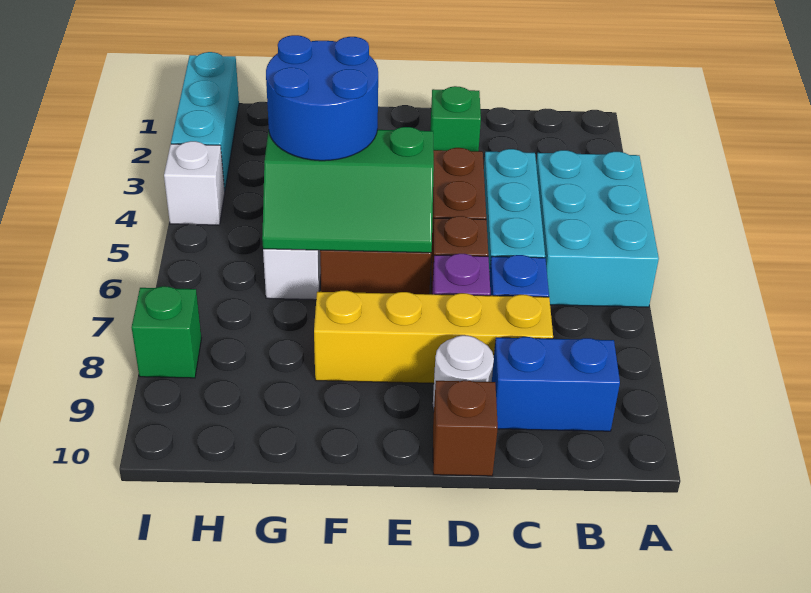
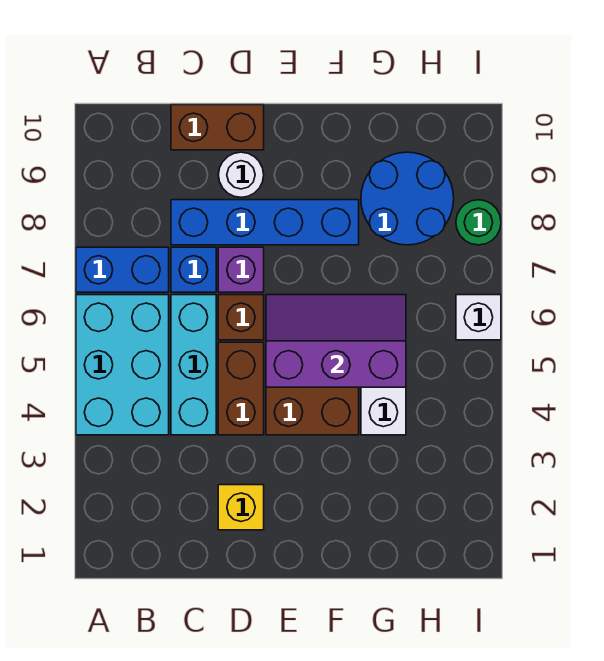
blue brick B9:C9 level 1 -> blue brick A7:B7 level 1
yellow brick C8:F8 level 1 -> blue brick C8:F8 level 1
green brick D2 level 1 -> yellow brick D2 level 1
brown brick D10 level 1 -> brown brick C10:D10 level 1
green slope E5:G6 level 2 top 5 -> purple slope E5:G6 level 2 top 5
blue round brick F4:G5 level 3 -> blue round brick G8:H9 level 1
cyan brick I1:I3 level 1 -> none
white brick I4 level 1 -> white brick I6 level 1
green brick I8 level 1 -> green round brick I8 level 1

